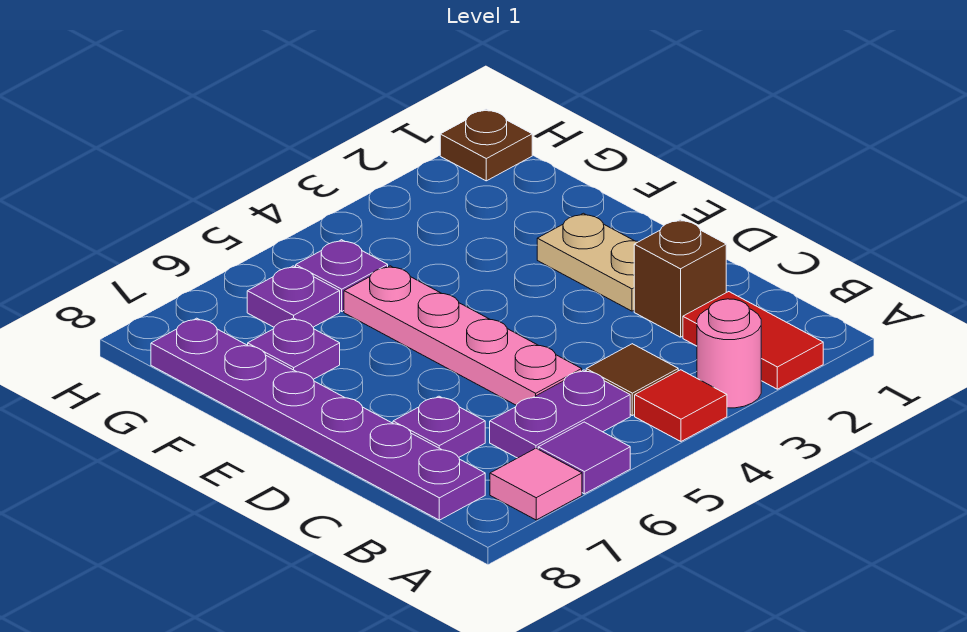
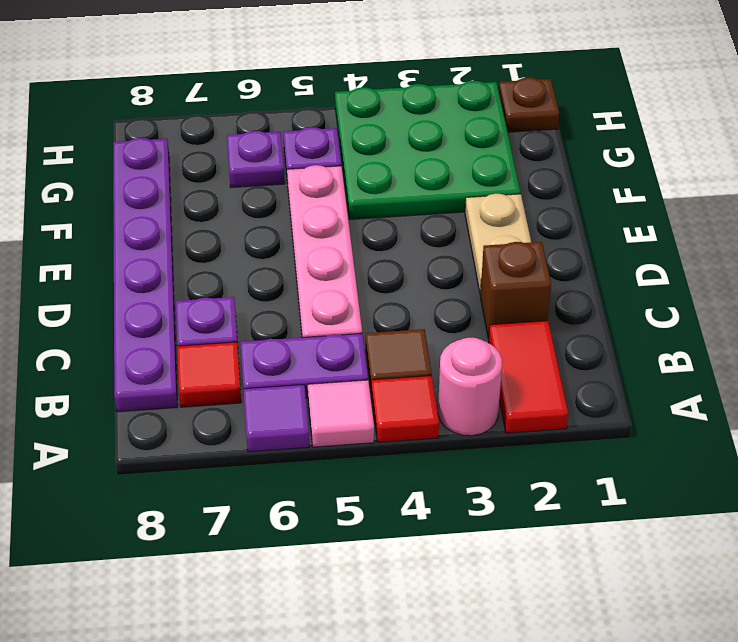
pink tile A7 level 1 -> pink tile A5 level 1
none -> red tile B7 level 1
none -> green plate F2:H4 level 1
purple plate F7 level 1 -> none

